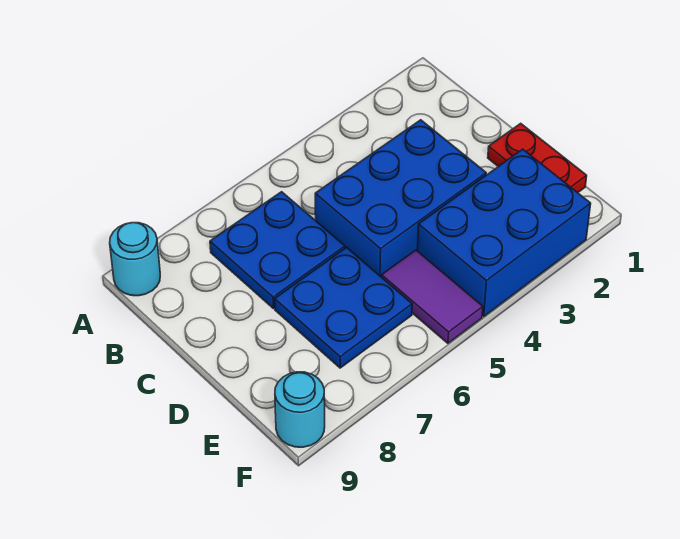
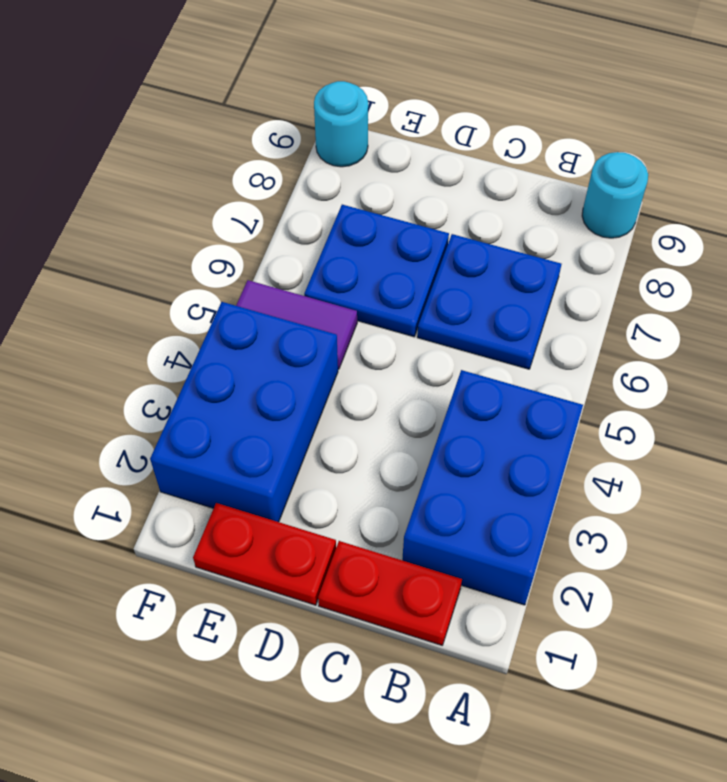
none -> red plate B1:C1 level 1
blue brick C3:D5 level 1 -> blue brick A2:B4 level 1

